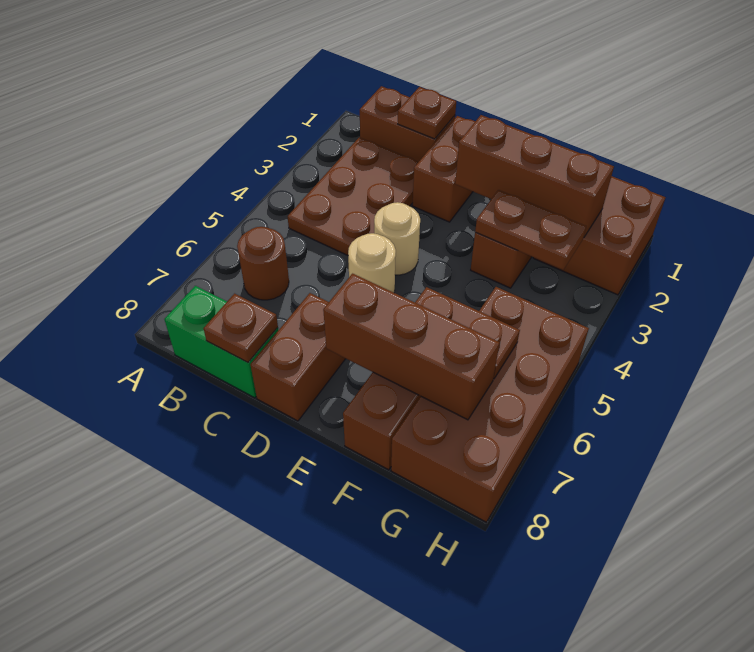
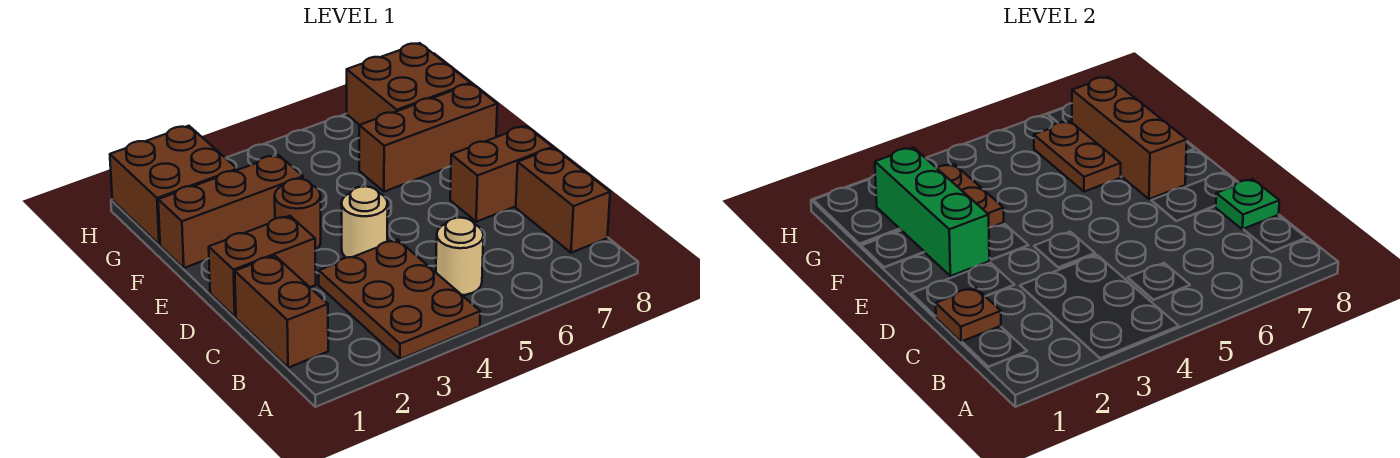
brown plate B2:C4 level 1 -> brown plate A3:C4 level 1
brown round brick B6 level 1 -> brown round brick E3 level 1
green brick B8:C8 level 1 -> brown brick B8:C8 level 1
brown plate C8 level 2 -> green plate C8 level 2
tan round brick D5 level 1 -> tan round brick B5 level 1
brown brick E2:G2 level 2 -> green brick E2:G2 level 2
brown brick G5:H8 level 1 -> brown brick G7:H8 level 1

